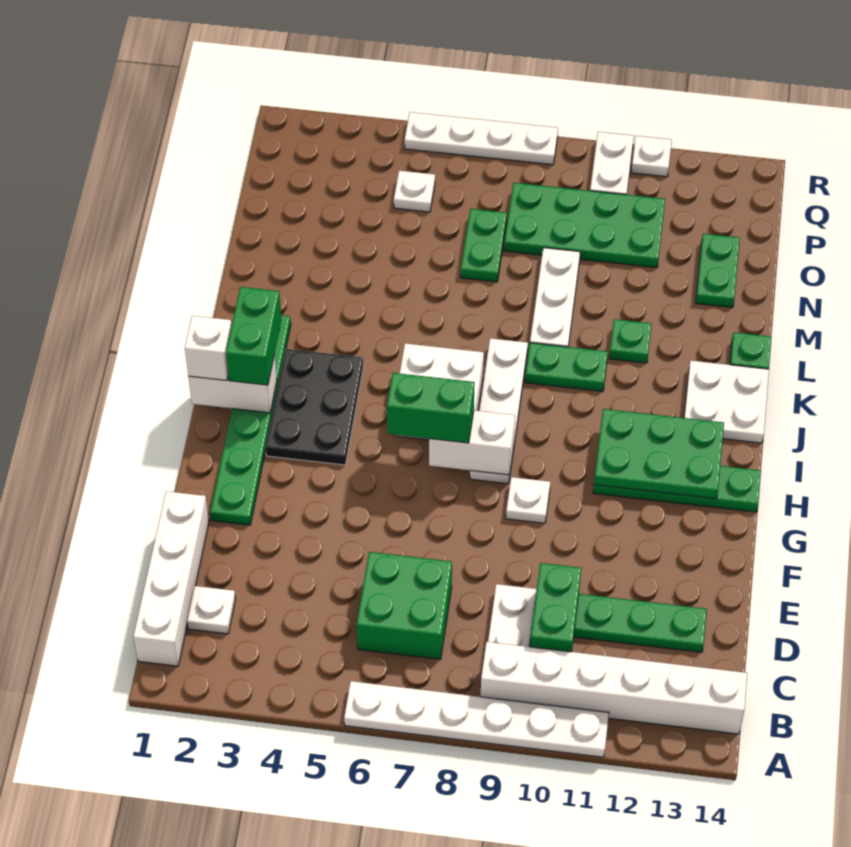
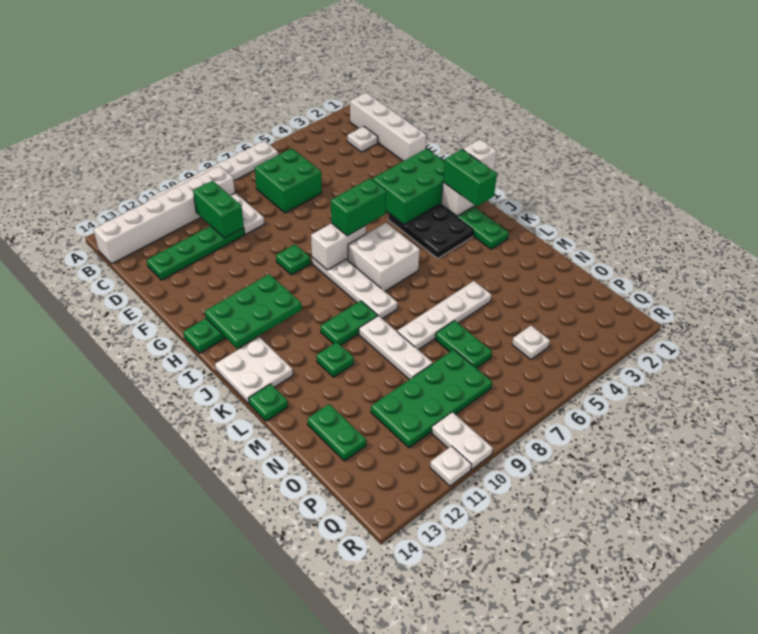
none -> green brick G2:H4 level 2
white plate G9 level 1 -> green plate G9 level 1
white plate R5:R8 level 1 -> white plate M5:M8 level 1

